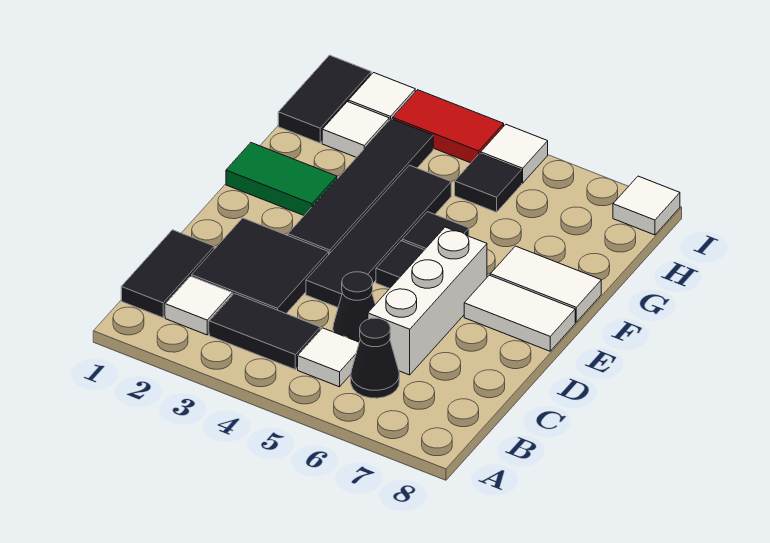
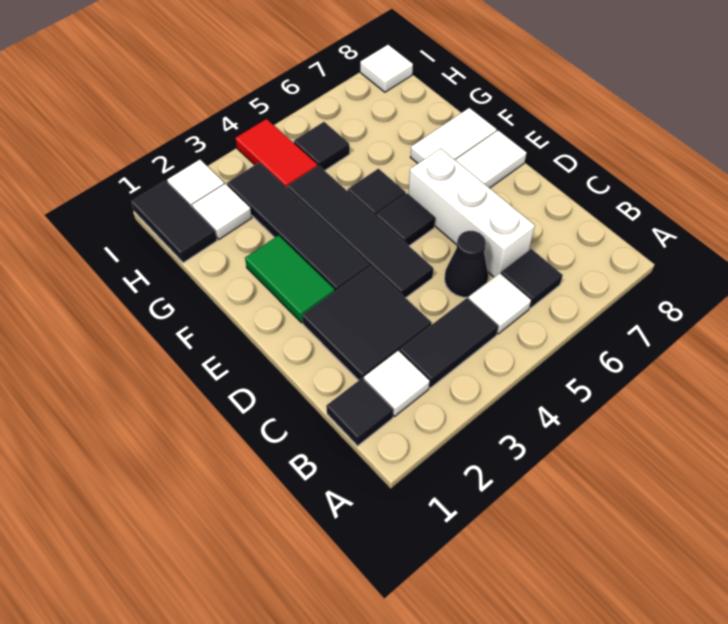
black tile B1:C1 level 1 -> black tile B1 level 1
black cone B6 level 1 -> black tile B6 level 1
green tile F1:F2 level 1 -> green tile E2:F2 level 1
red tile I3:I4 level 1 -> red tile H4:I4 level 1
white tile I5 level 1 -> none

